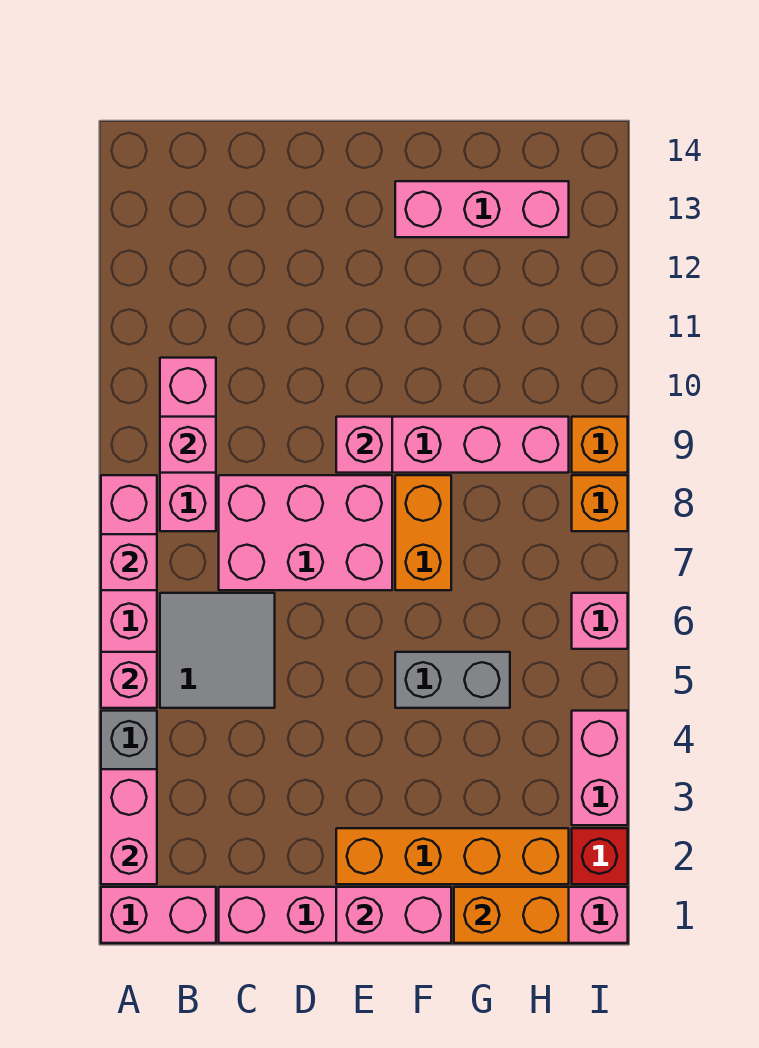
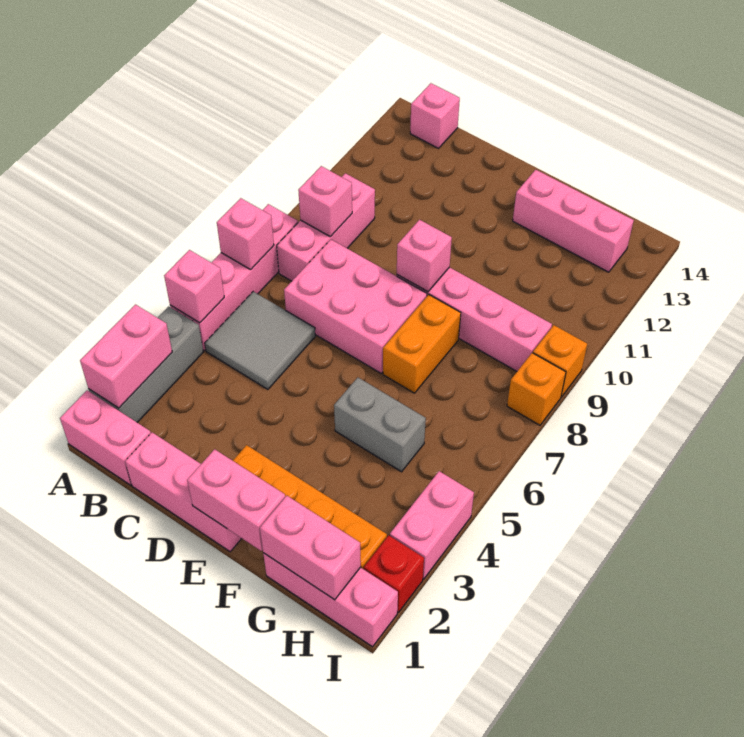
orange brick G1:H1 level 2 -> pink brick G1:H1 level 2
pink brick I6 level 1 -> pink brick B14 level 1

